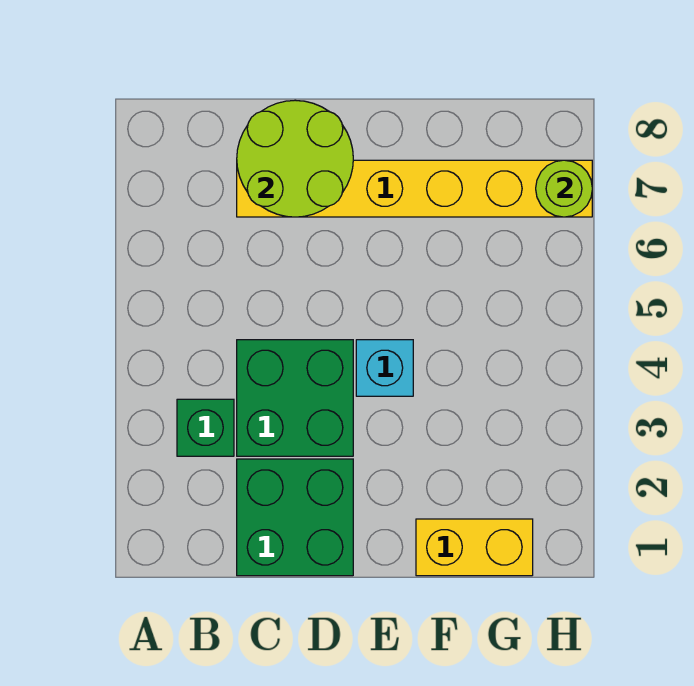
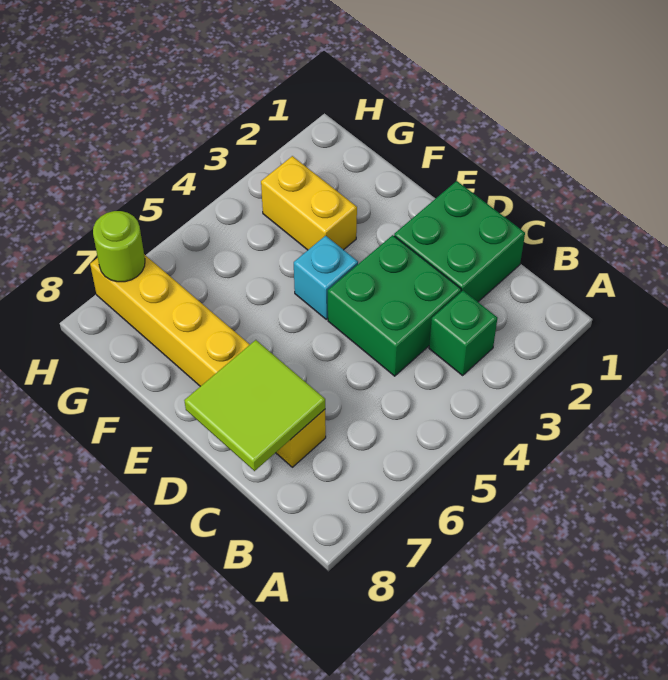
lime round brick C7:D8 level 2 -> lime tile C7:D8 level 2
yellow brick F1:G1 level 1 -> yellow brick F3:G3 level 1

